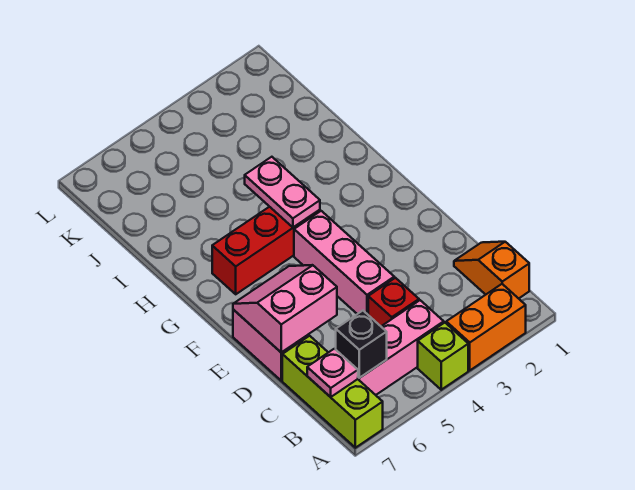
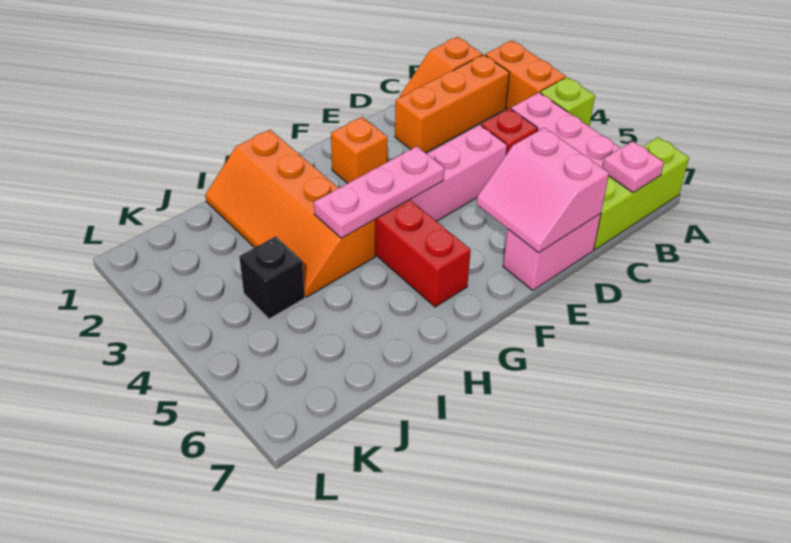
none -> orange brick B2:D2 level 1
black brick B6 level 2 -> black brick J4 level 1
none -> orange brick F2 level 1
pink plate G4:H4 level 2 -> pink plate F4:H4 level 2
none -> orange slope H1:I4 level 1 top H

